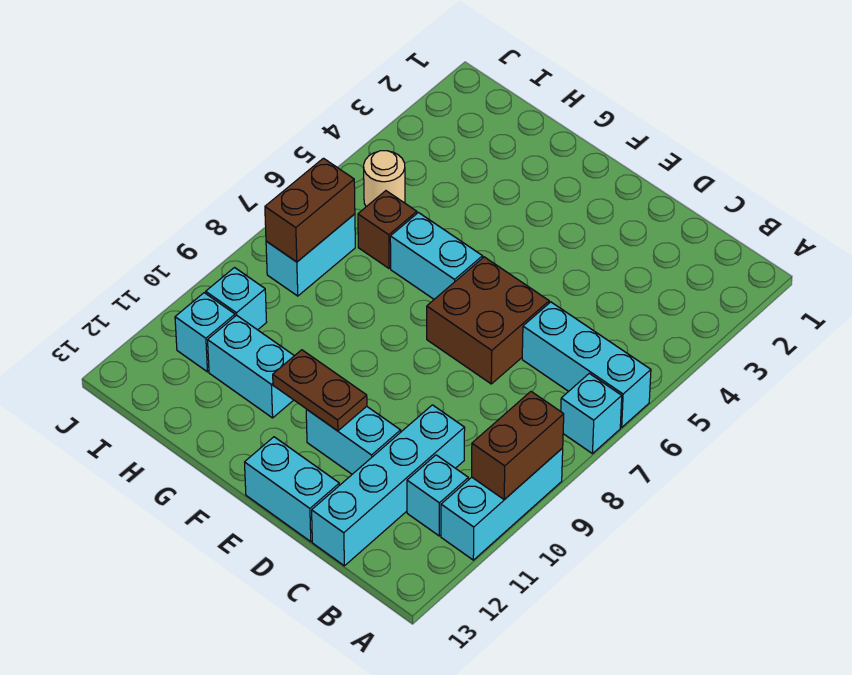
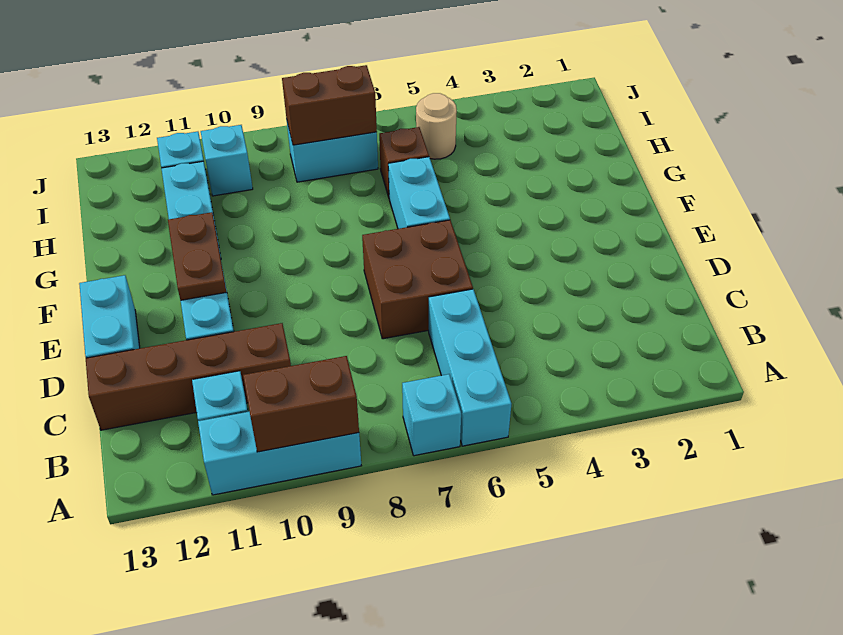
cyan brick C10:C13 level 1 -> brown brick C10:C13 level 1

